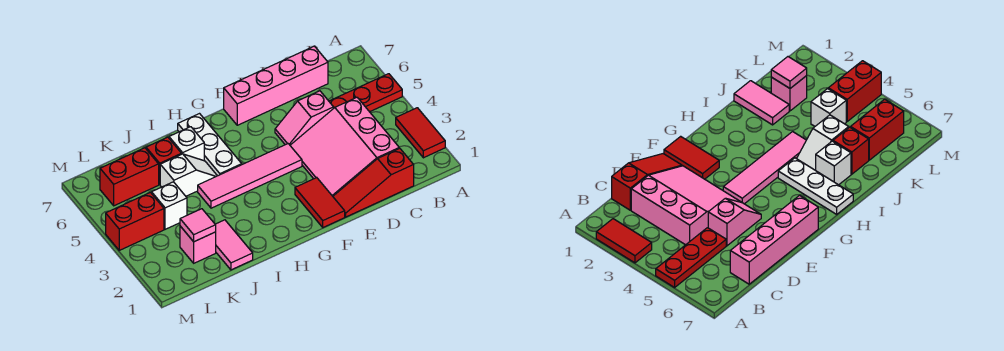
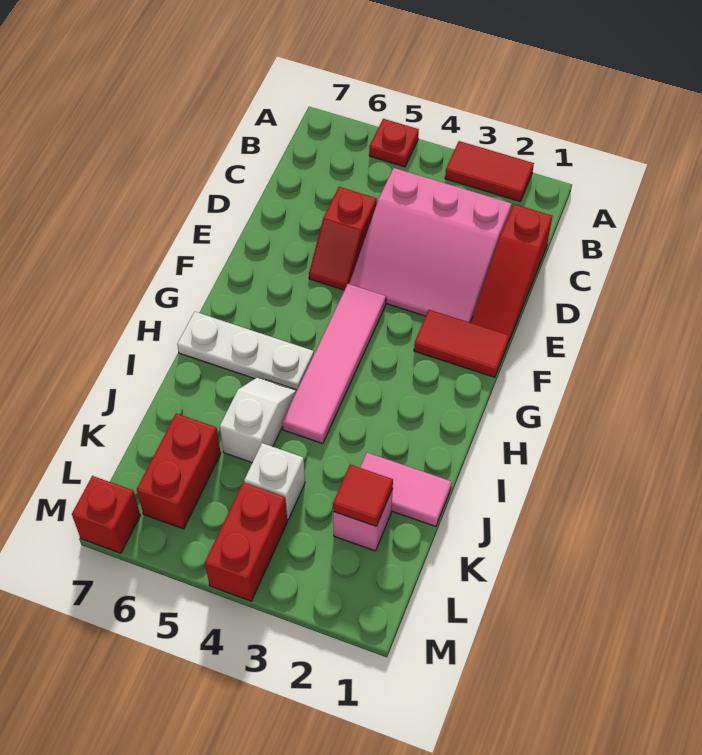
red plate A5:C5 level 1 -> red plate A5 level 1
pink brick C7:F7 level 1 -> none
pink slope D5:E5 level 1 top D -> red slope D5:E5 level 1 top D
white brick I6 level 1 -> none
red brick J6 level 1 -> red brick M7 level 1
pink tile K2 level 2 -> red tile K2 level 2

